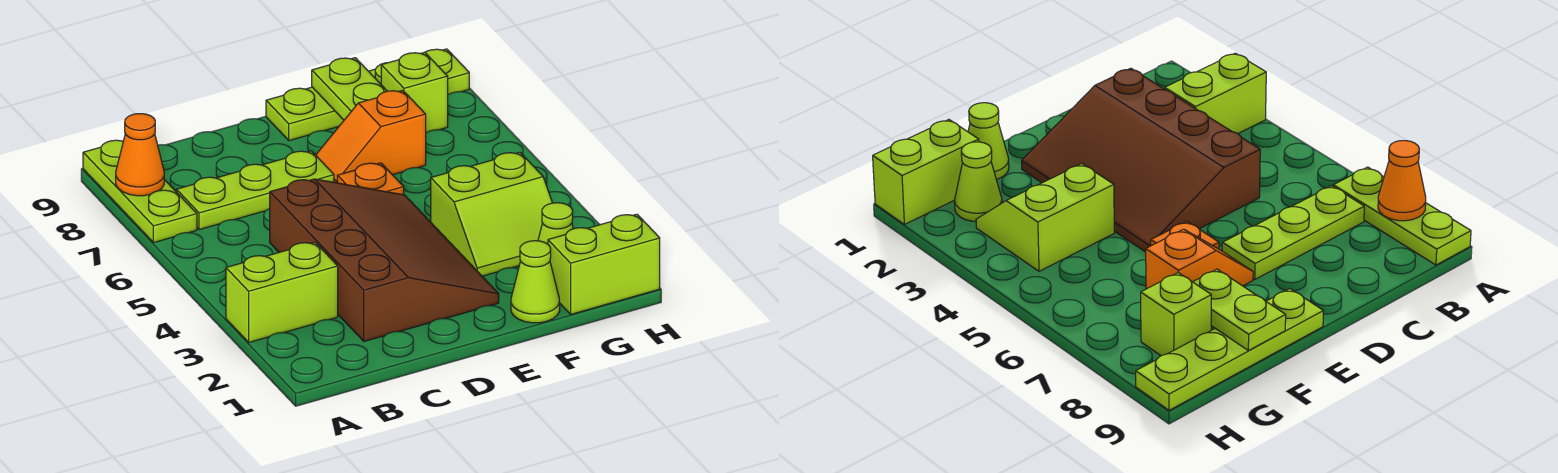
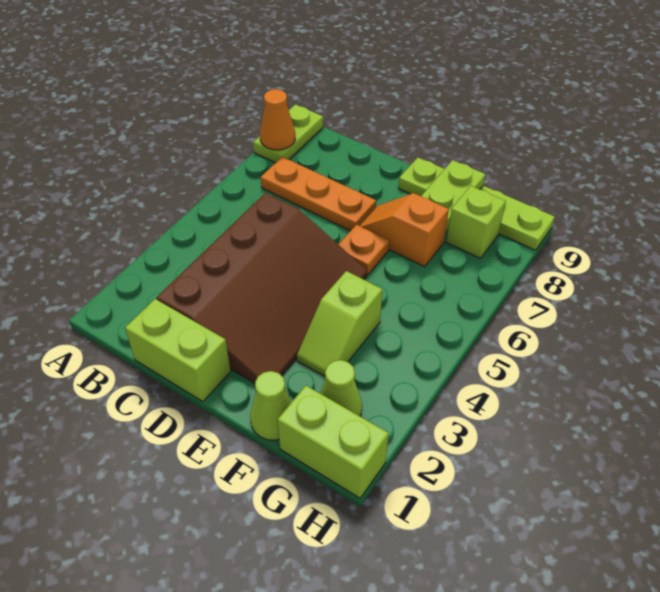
lime brick A3:B3 level 1 -> lime brick C1:D1 level 1
lime plate A7:A9 level 1 -> lime plate A8:A9 level 1
lime plate B7:D7 level 1 -> orange plate B7:D7 level 1
lime slope F3:G4 level 1 top 4 -> lime slope F3:F4 level 1 top 4

